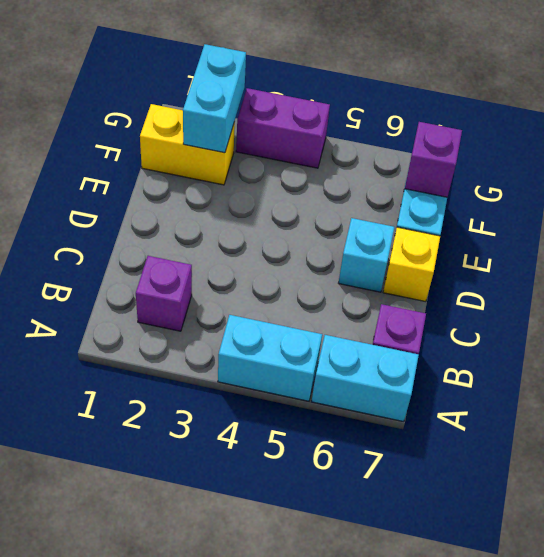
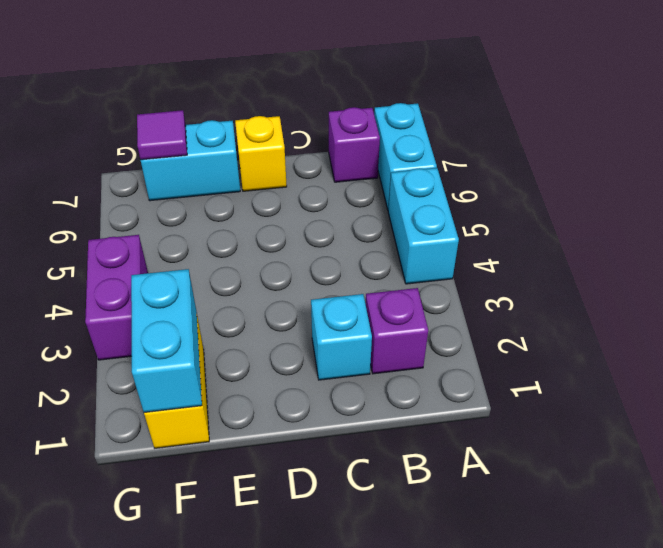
cyan brick D6 level 1 -> cyan brick C2 level 1
cyan brick F2:G2 level 2 -> cyan brick F1:F2 level 2
purple brick F7 level 2 -> purple tile F7 level 2

